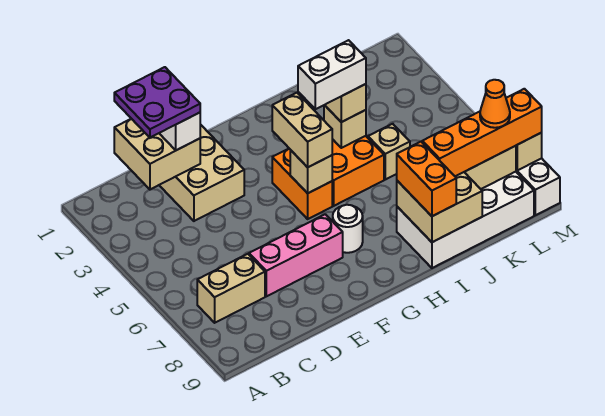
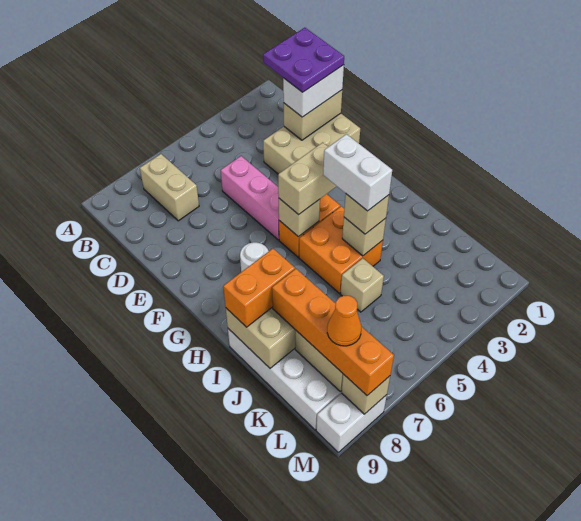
tan brick C1:D2 level 2 -> tan brick D1:D2 level 2
pink brick D7:F7 level 1 -> pink brick D5:F5 level 1

